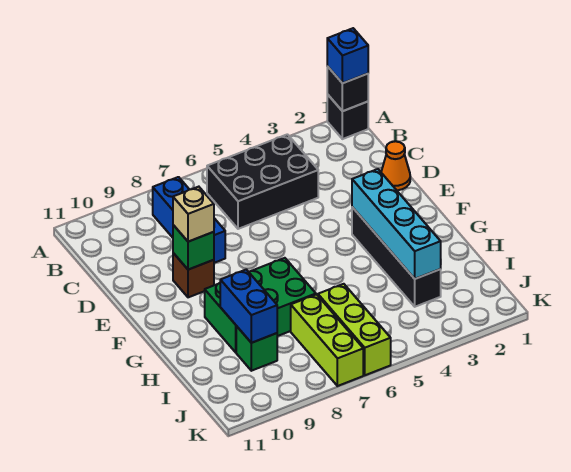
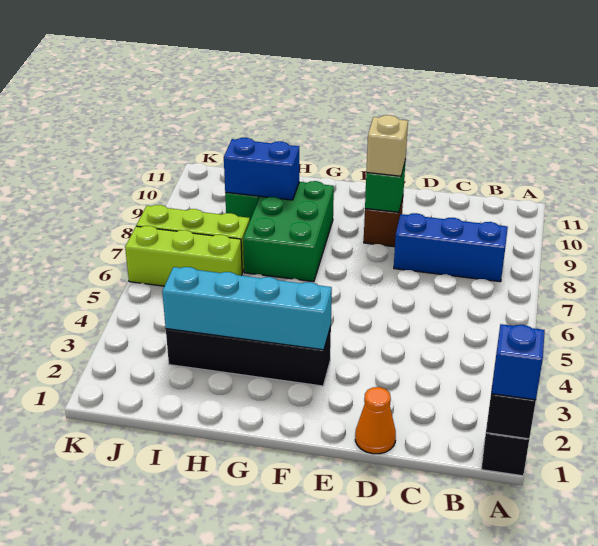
black brick B4:C6 level 1 -> none

